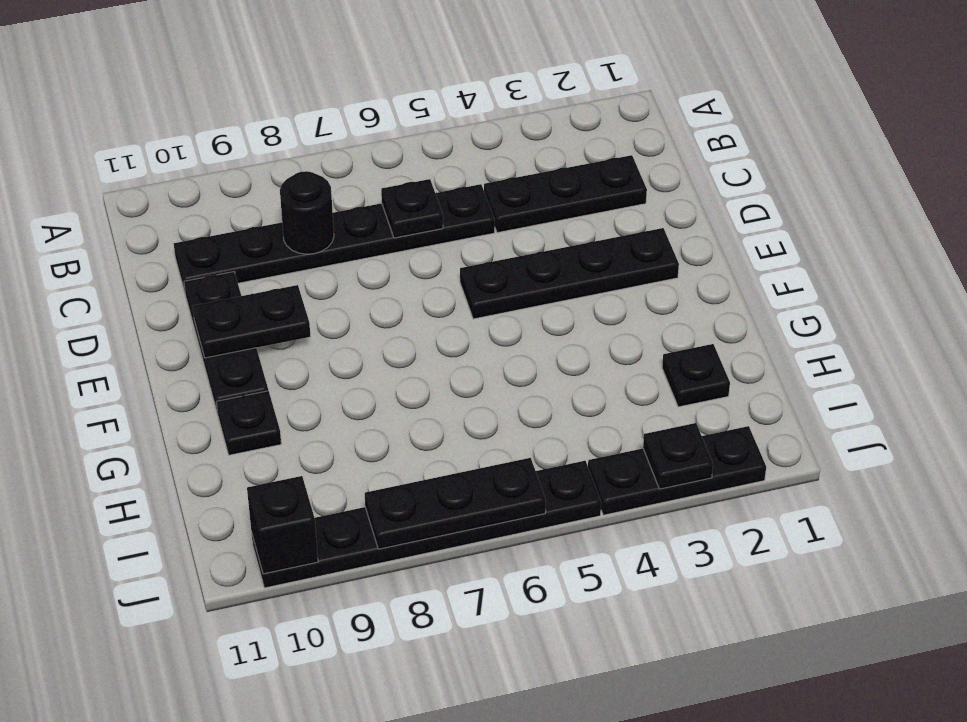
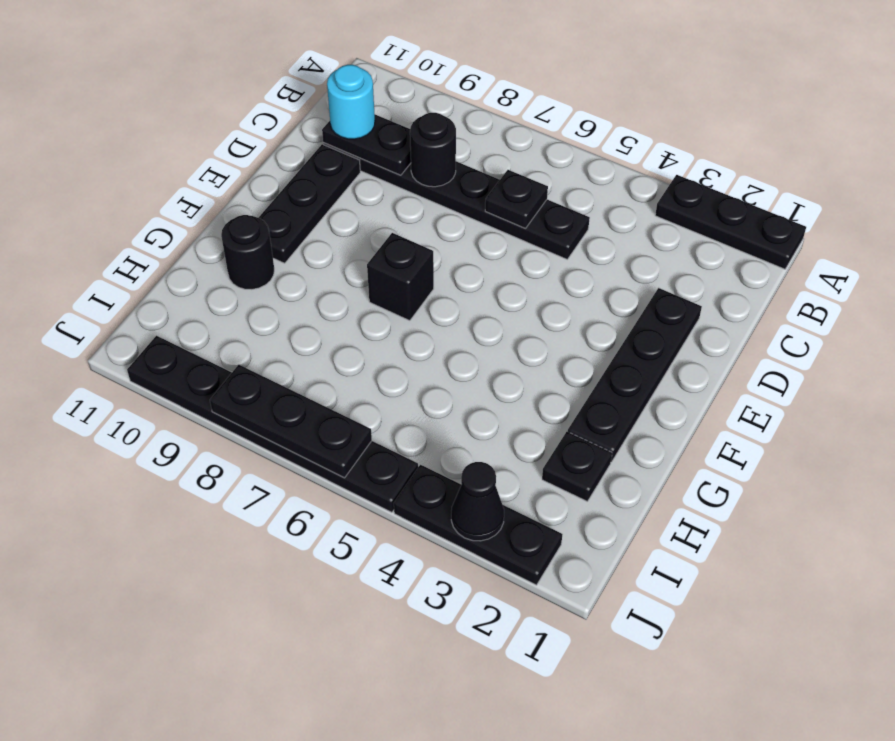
black plate C2:C4 level 1 -> black plate A1:A3 level 1
none -> cyan round brick C10 level 3
black plate E2:E5 level 1 -> black plate D2:G2 level 1
black plate E9:E10 level 2 -> black plate C9:C10 level 2
black plate G10 level 1 -> black round brick G10 level 1
black plate J3 level 2 -> black cone J3 level 2
black brick J10 level 2 -> black brick F7 level 1

